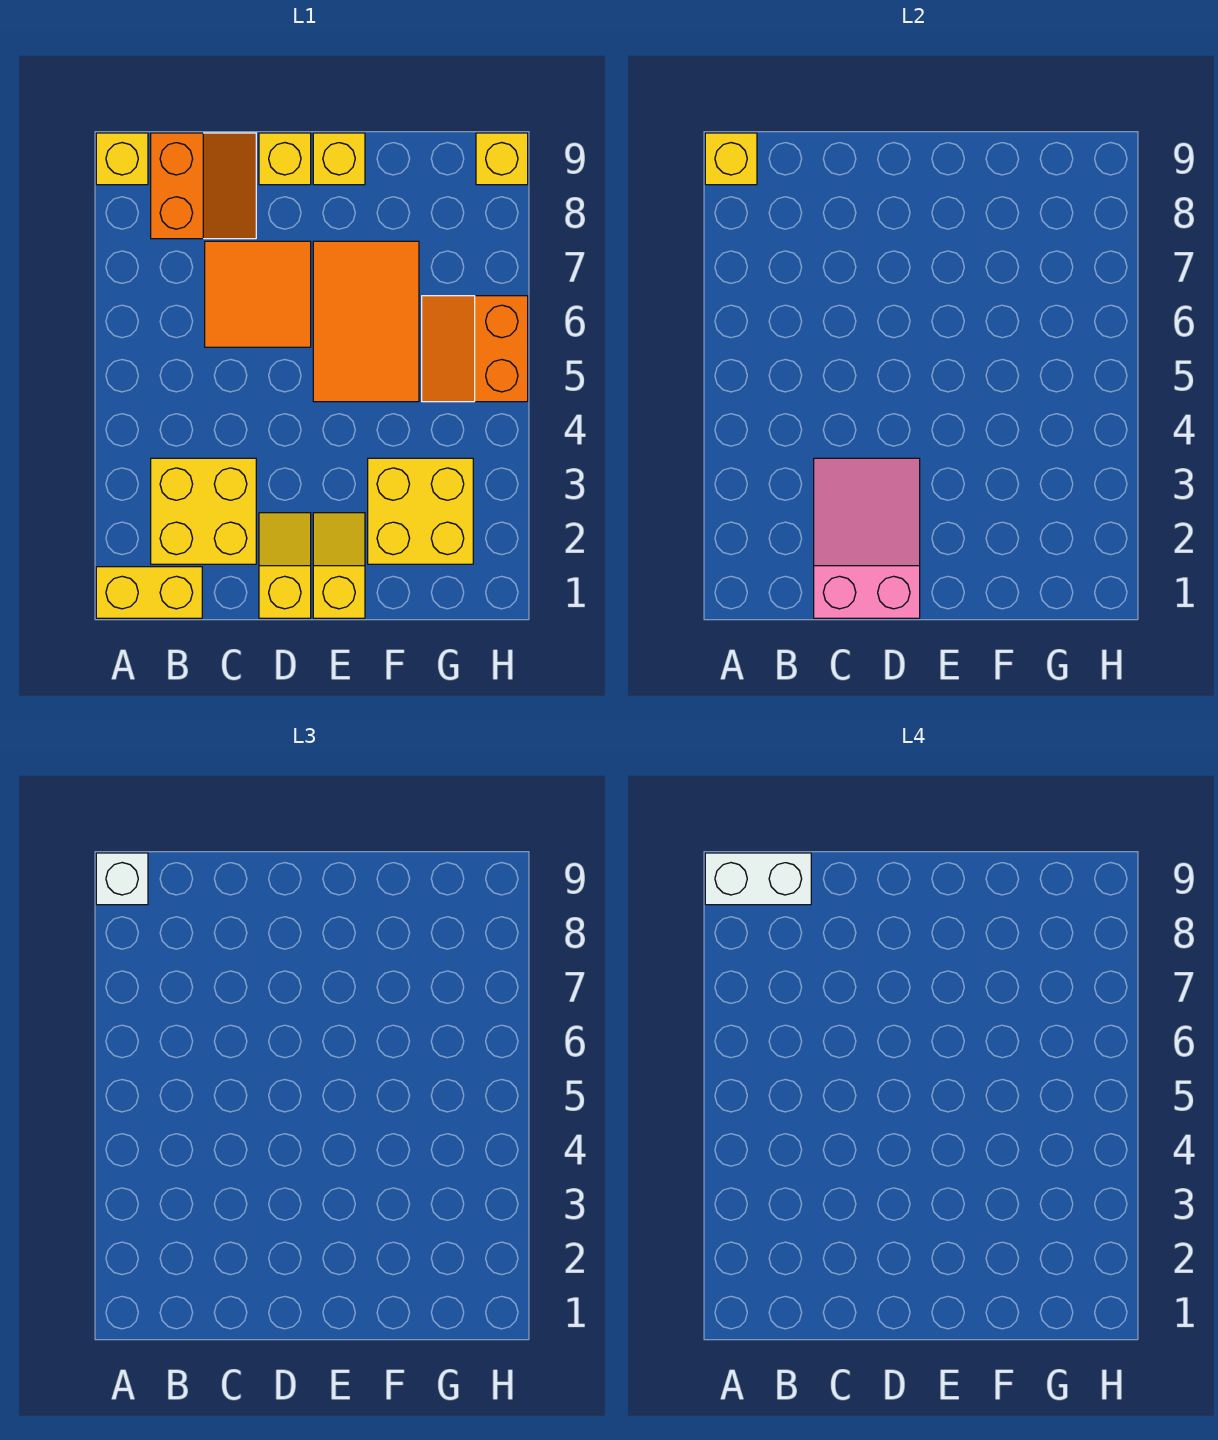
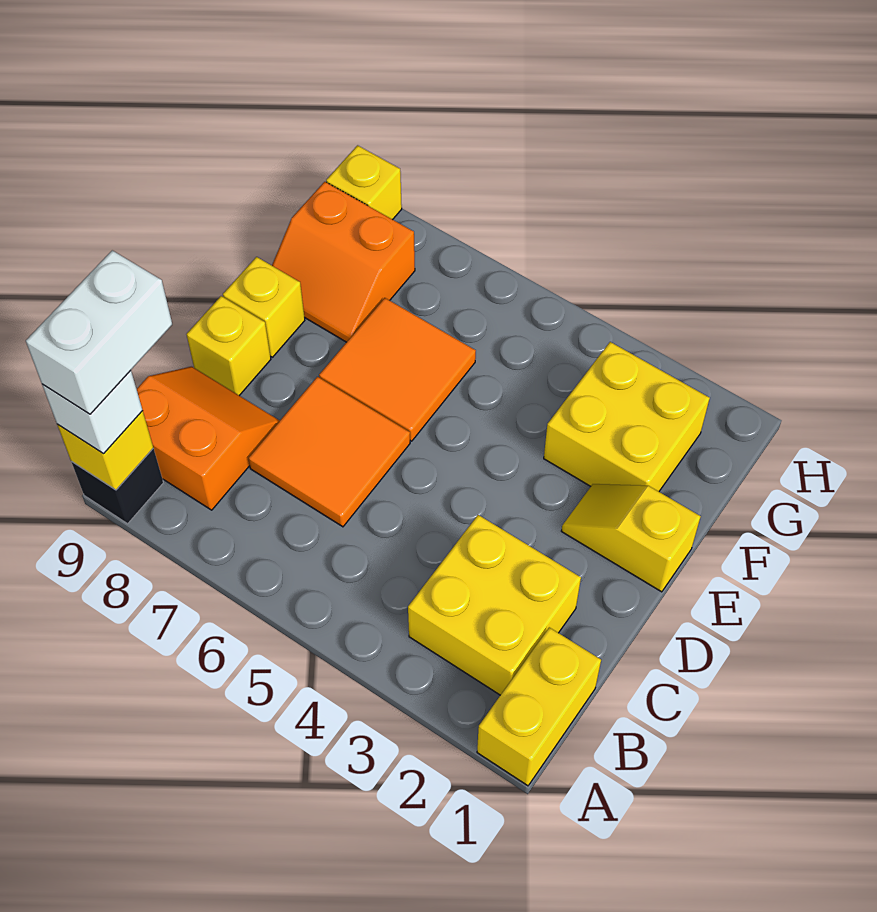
yellow brick A9 level 1 -> black brick A9 level 1
pink slope C1:D3 level 2 top 1 -> none
yellow slope D1:D2 level 1 top 1 -> none
orange tile E5:F7 level 1 -> orange tile E6:F7 level 1
orange slope G5:H6 level 1 top H -> orange slope F8:G9 level 1 top G

